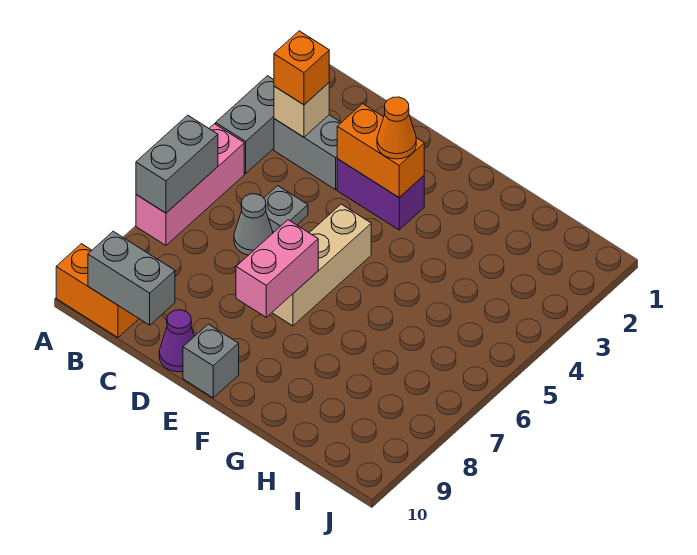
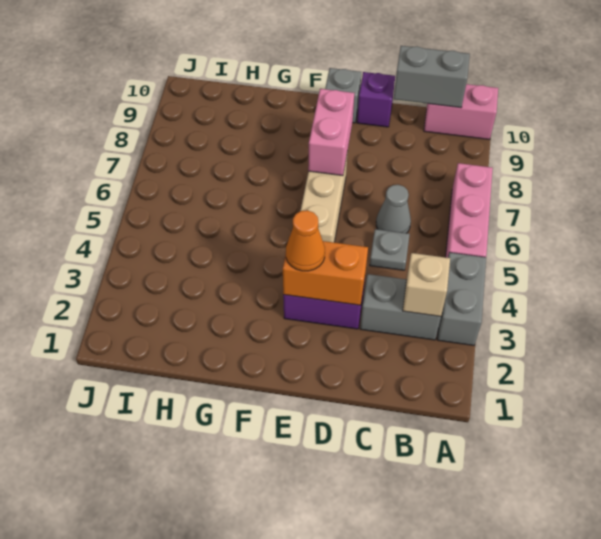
grey brick A6:A7 level 2 -> none
orange brick A10:B10 level 1 -> pink brick A10:B10 level 1
orange brick B3 level 3 -> none
purple cone D10 level 1 -> purple brick D10 level 1

